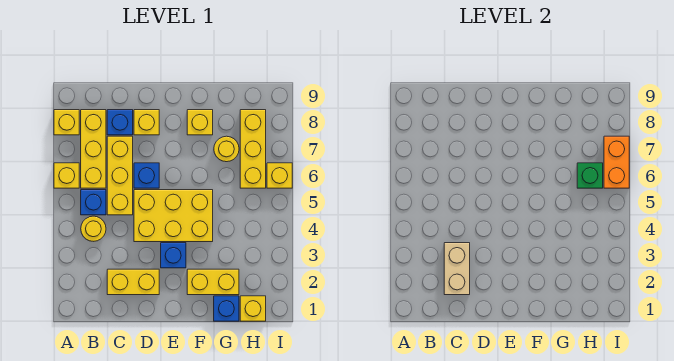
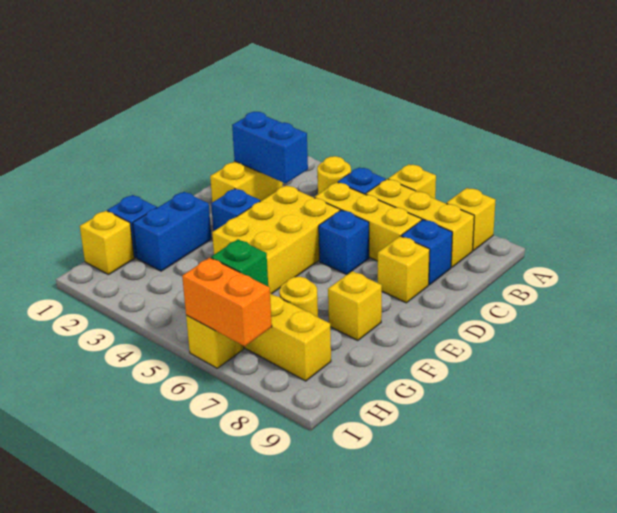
tan brick C2:C3 level 2 -> blue brick C2:C3 level 2
yellow brick F2:G2 level 1 -> blue brick F2:G2 level 1

